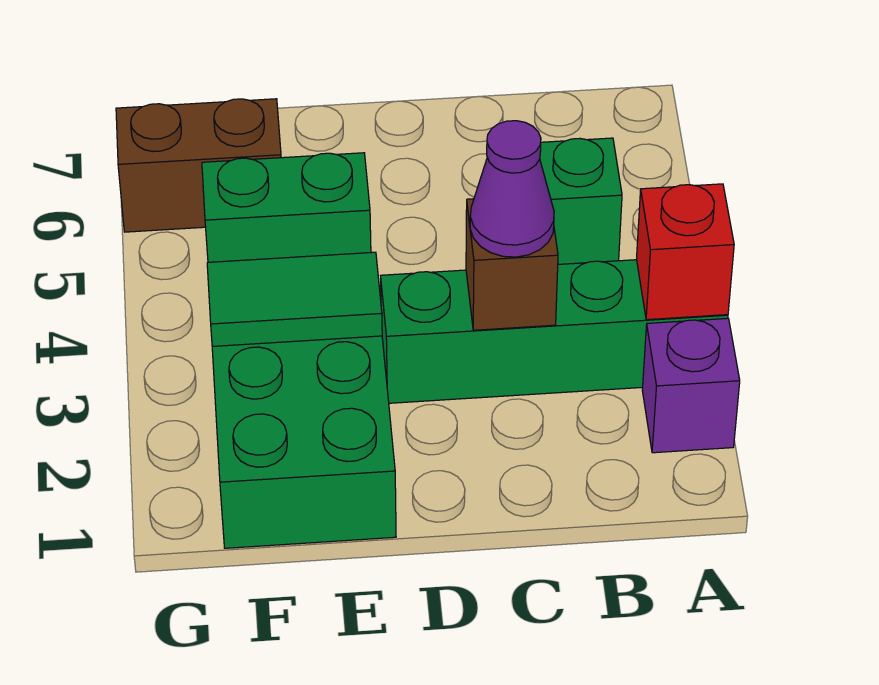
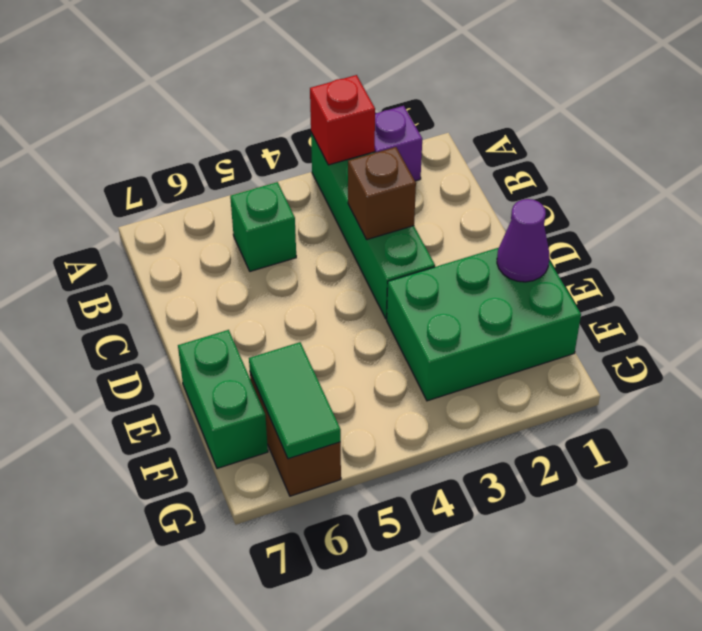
purple cone C3 level 3 -> purple cone E1 level 2
green tile E3:F3 level 2 -> green tile F6:G6 level 2
green brick E5:F5 level 1 -> green brick E7:F7 level 1

